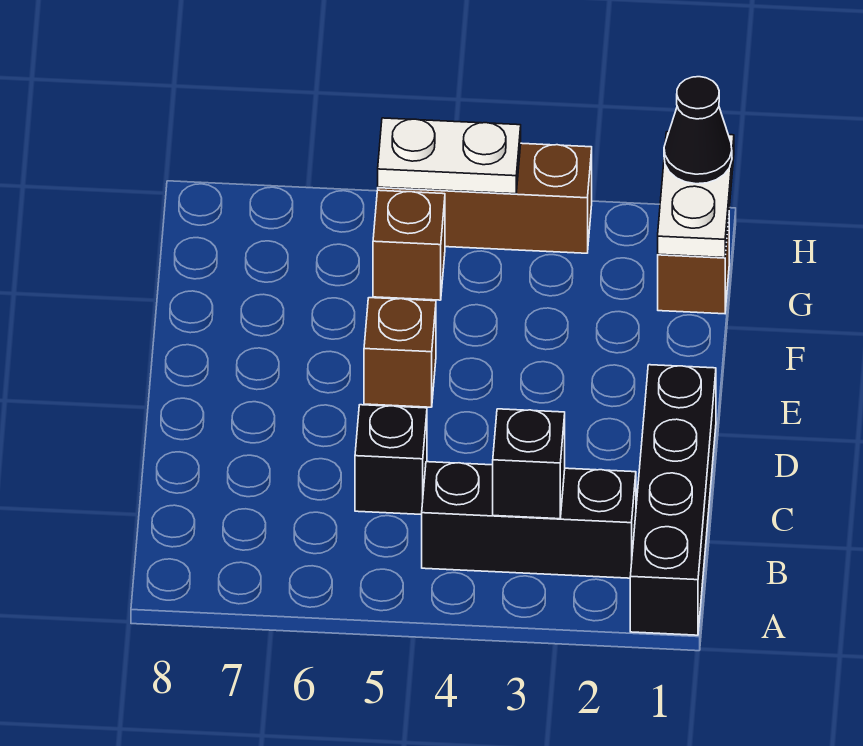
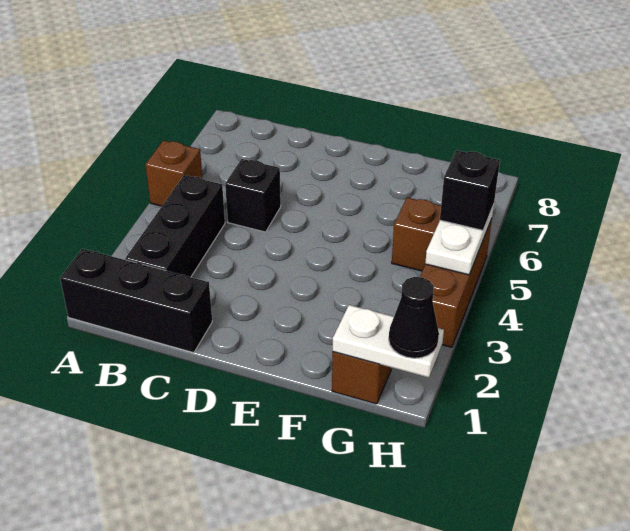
black brick A1:D1 level 1 -> black brick A1:C1 level 1
black brick B3 level 2 -> black brick H5 level 3
brown brick E5 level 1 -> brown brick A5 level 1

